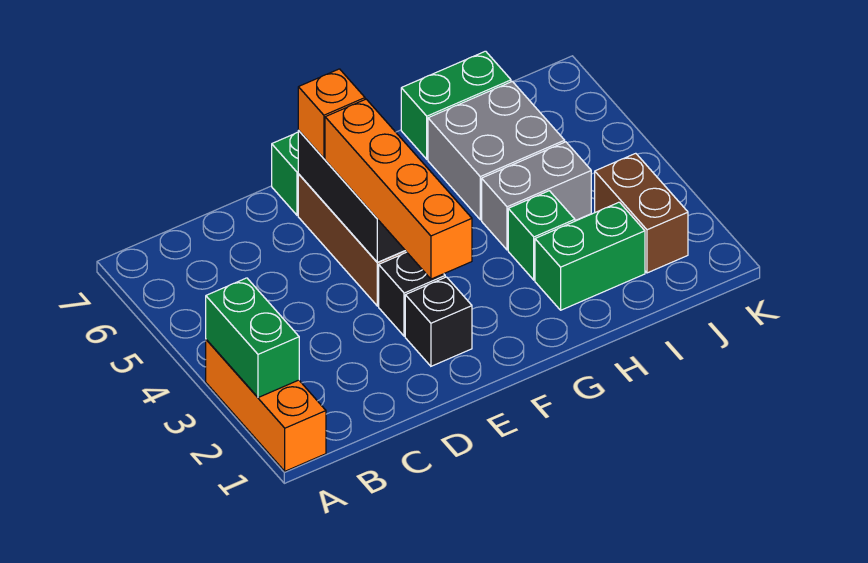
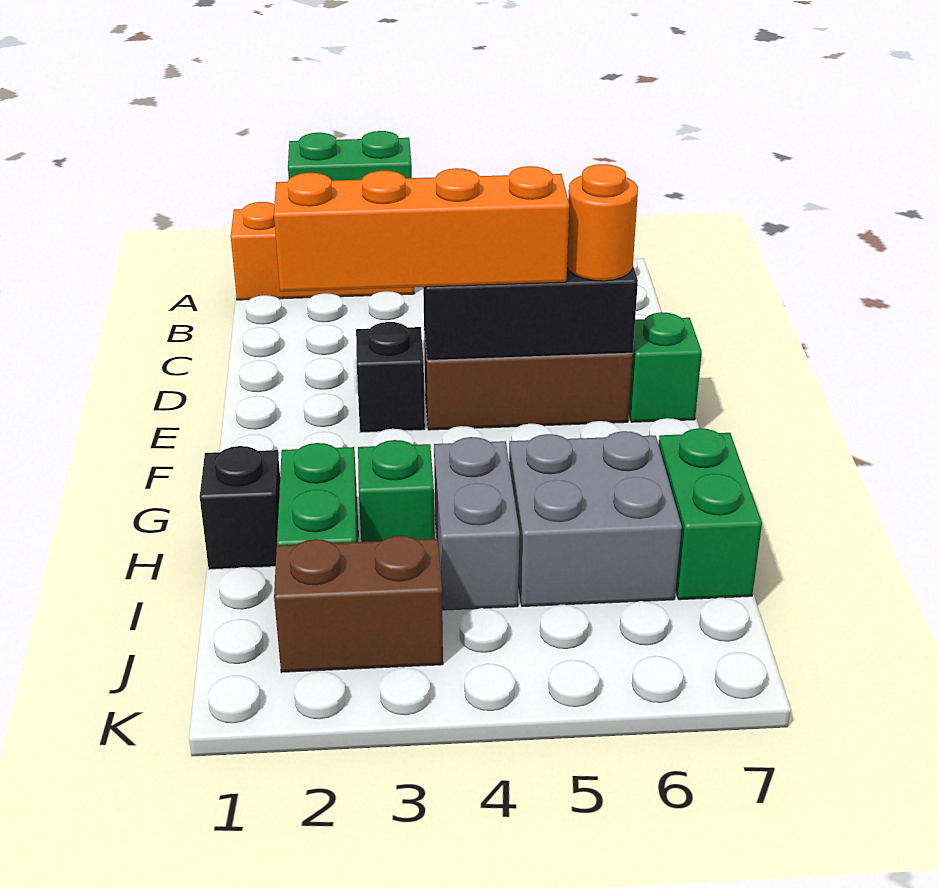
black brick E2 level 1 -> black brick H1 level 1
orange brick E6 level 3 -> orange round brick E6 level 3

